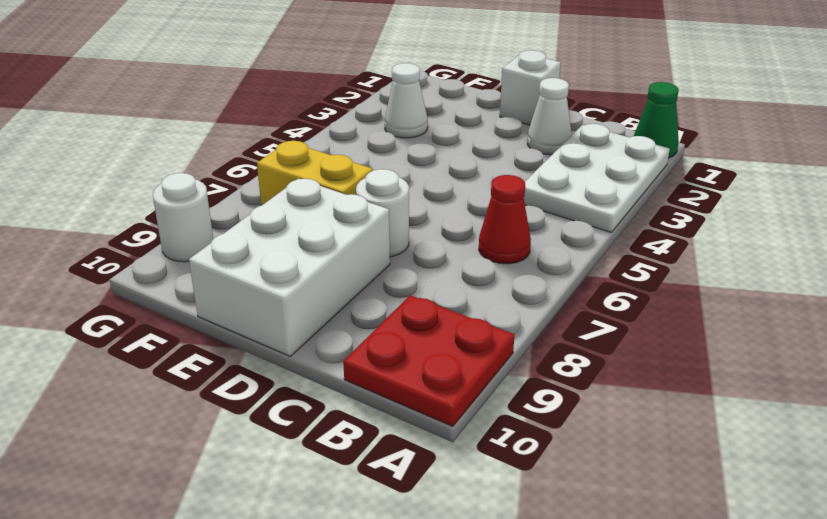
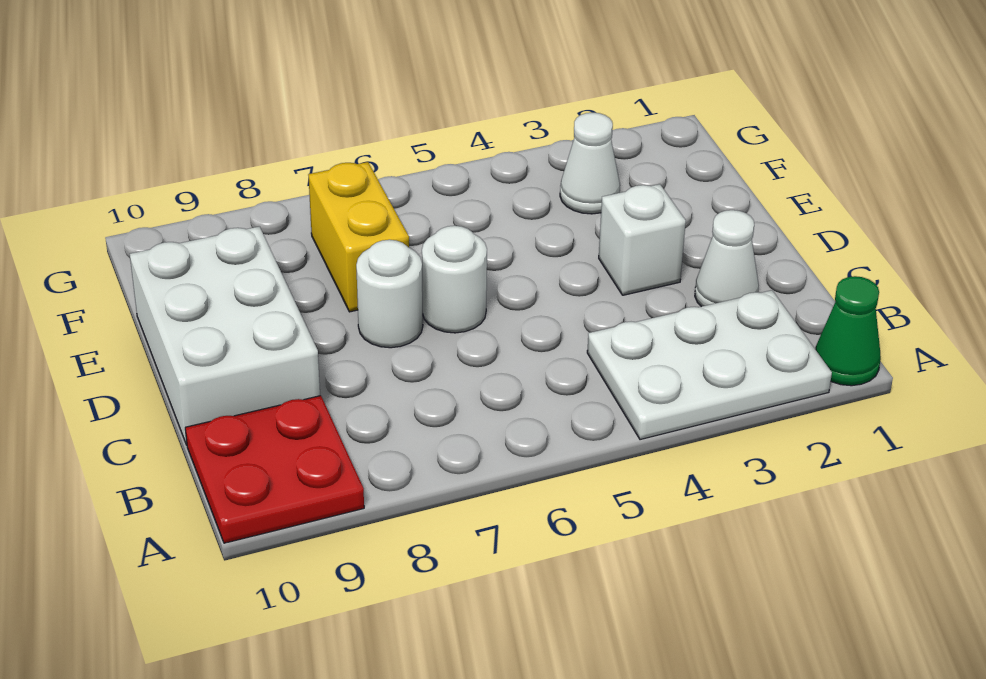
red cone B6 level 1 -> none
white brick D1 level 1 -> white brick D3 level 1
white brick D8:E10 level 1 -> white brick C9:E10 level 1
white round brick G9 level 1 -> white round brick D6 level 1

